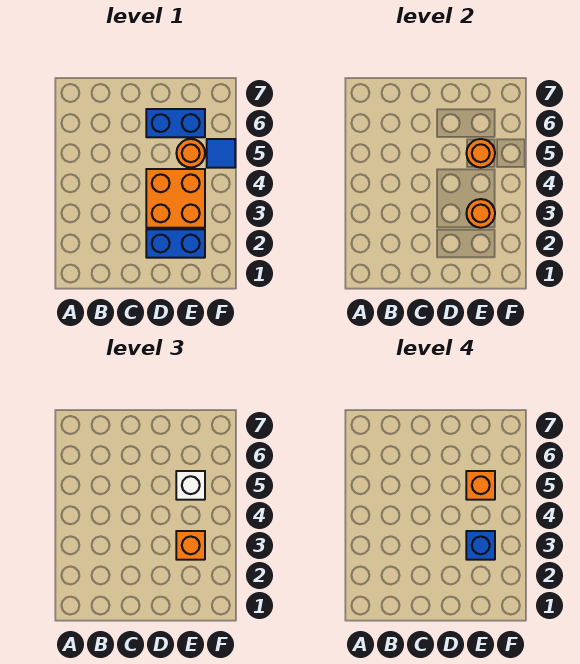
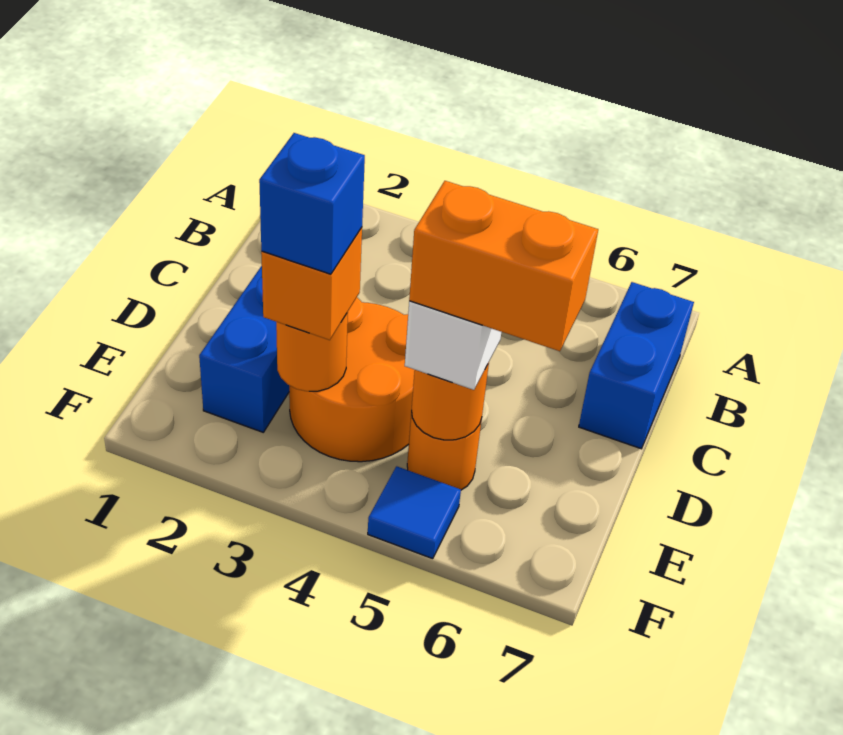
orange brick D3:E4 level 1 -> orange round brick D3:E4 level 1
blue brick D6:E6 level 1 -> blue brick B7:C7 level 1
orange brick E5 level 4 -> orange brick E5:E6 level 4

